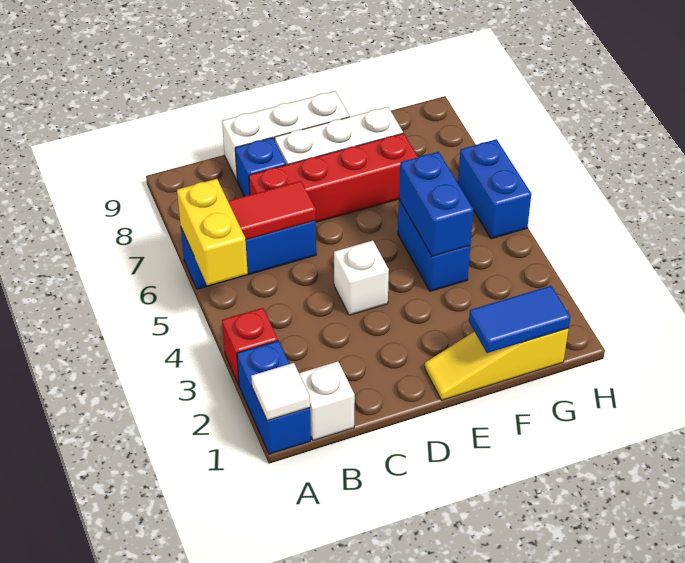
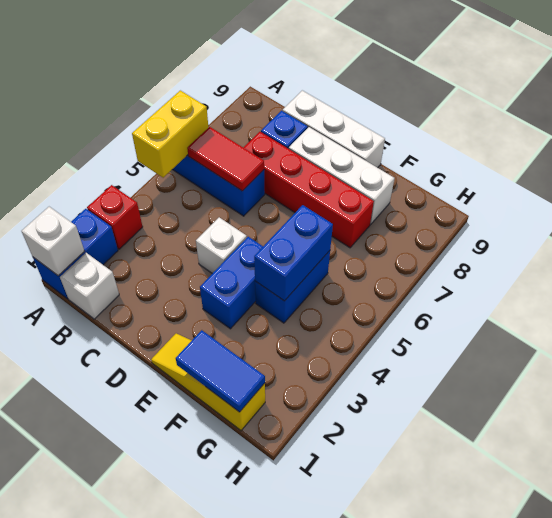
white tile A1 level 2 -> white brick A1 level 2
blue brick H5:H6 level 1 -> blue brick E3:E4 level 1

